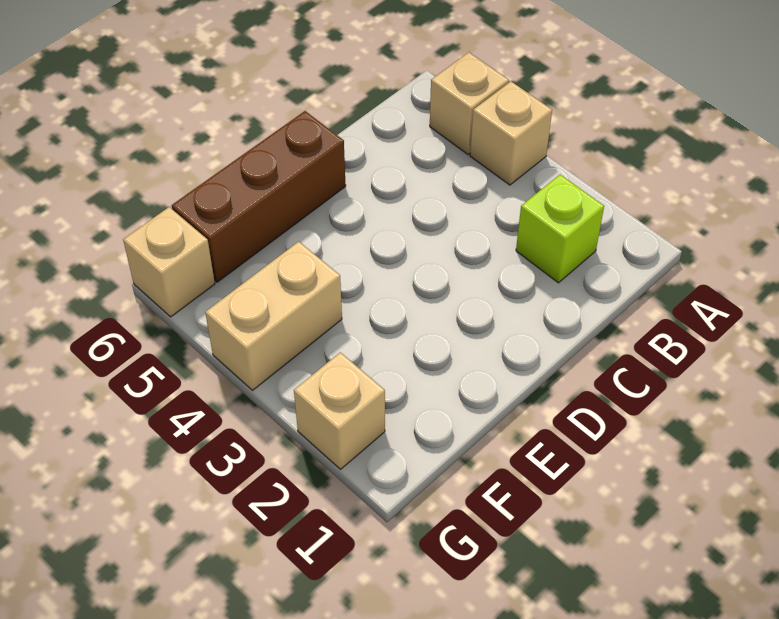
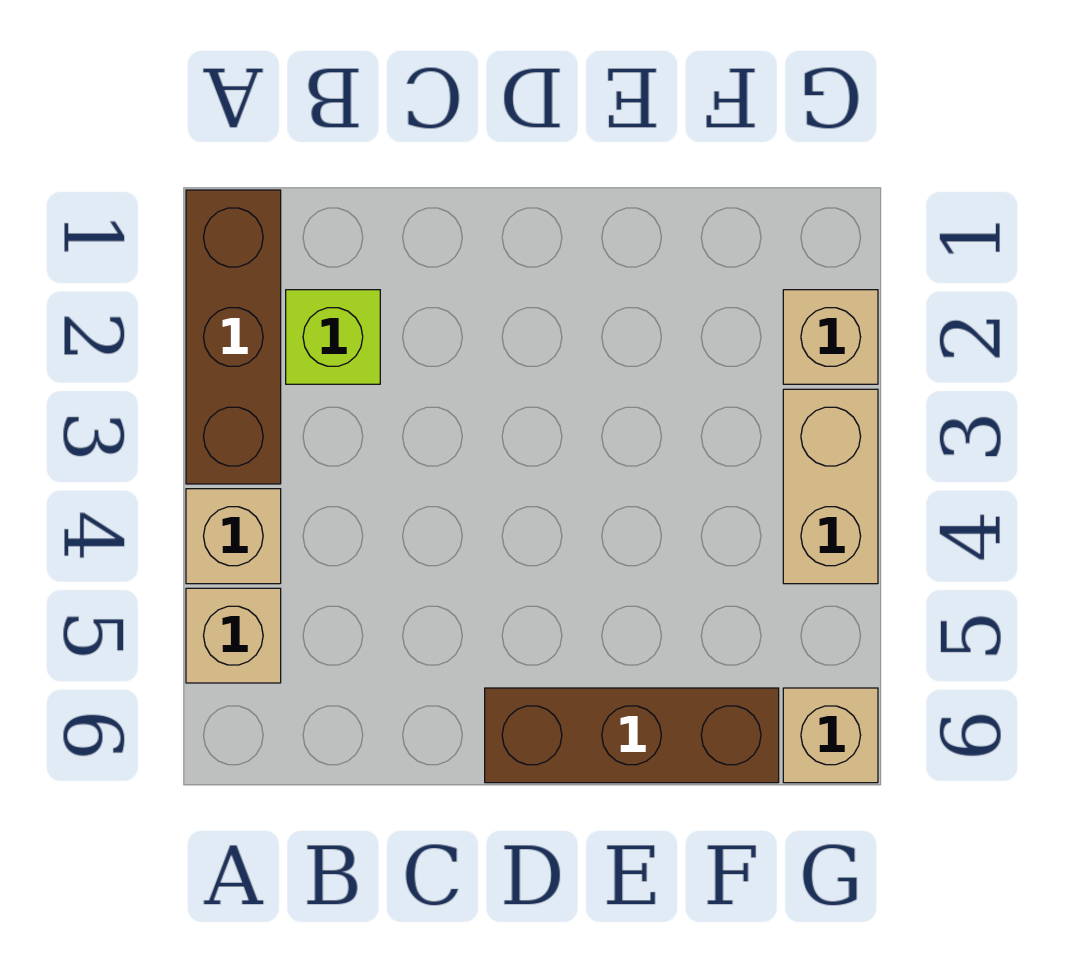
none -> brown brick A1:A3 level 1
tan brick F4:G4 level 1 -> tan brick G3:G4 level 1

